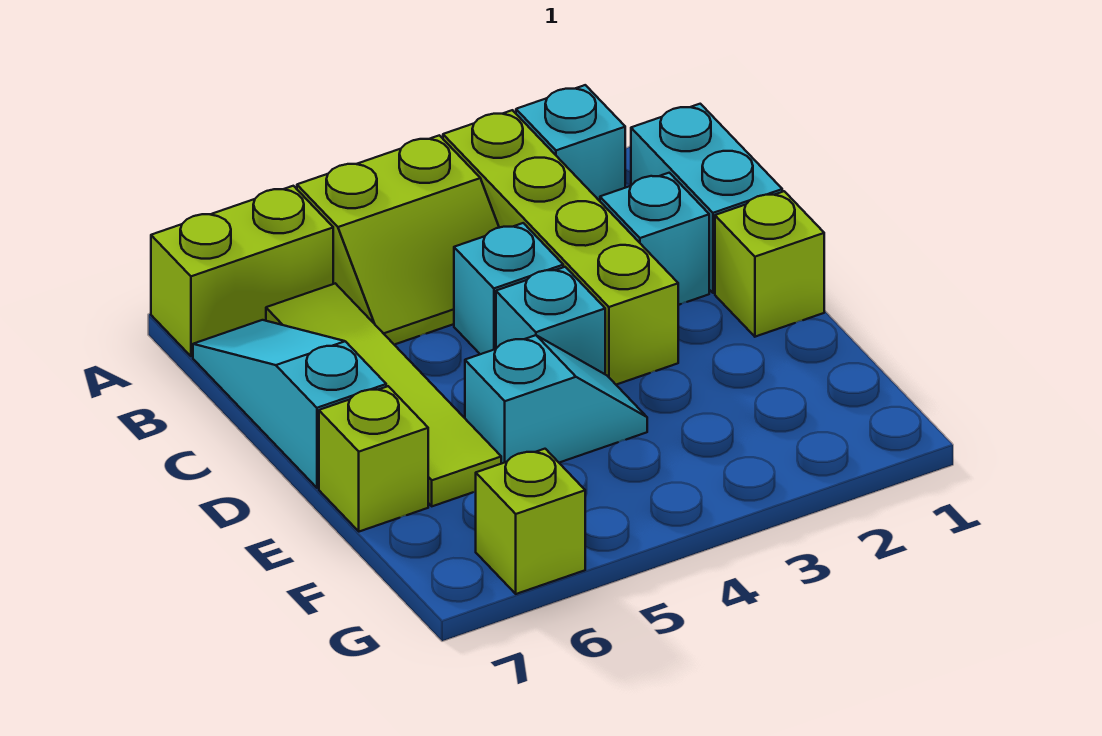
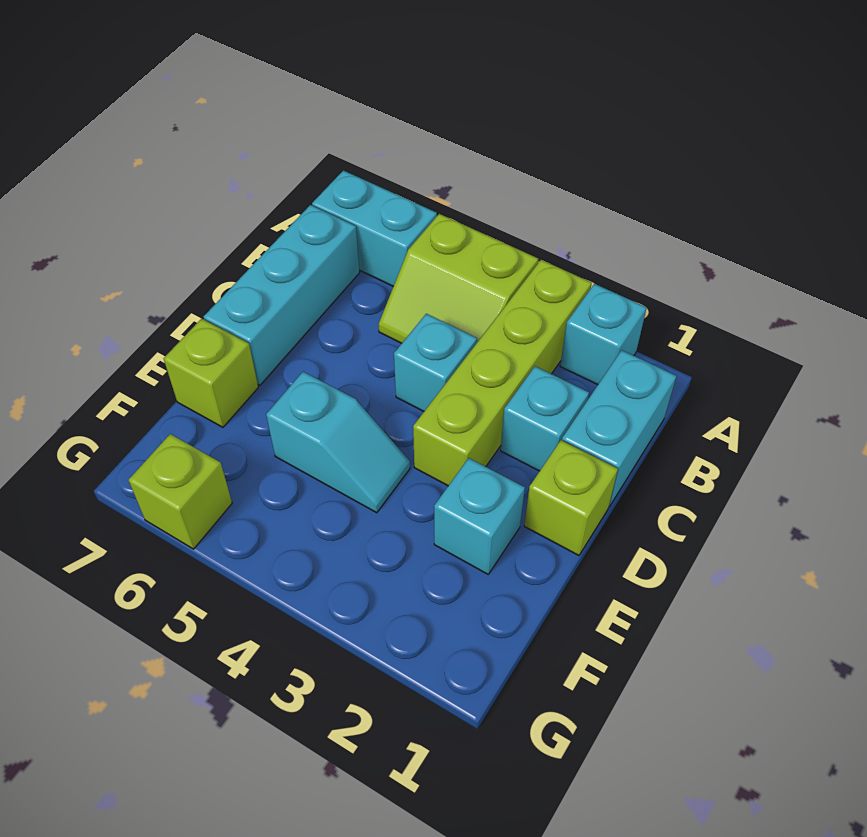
lime brick A6:A7 level 1 -> cyan brick A6:A7 level 1
lime tile B6:E6 level 1 -> none
cyan slope B7:D7 level 1 top D -> cyan brick B7:D7 level 1
cyan brick D4 level 1 -> cyan brick E2 level 1

